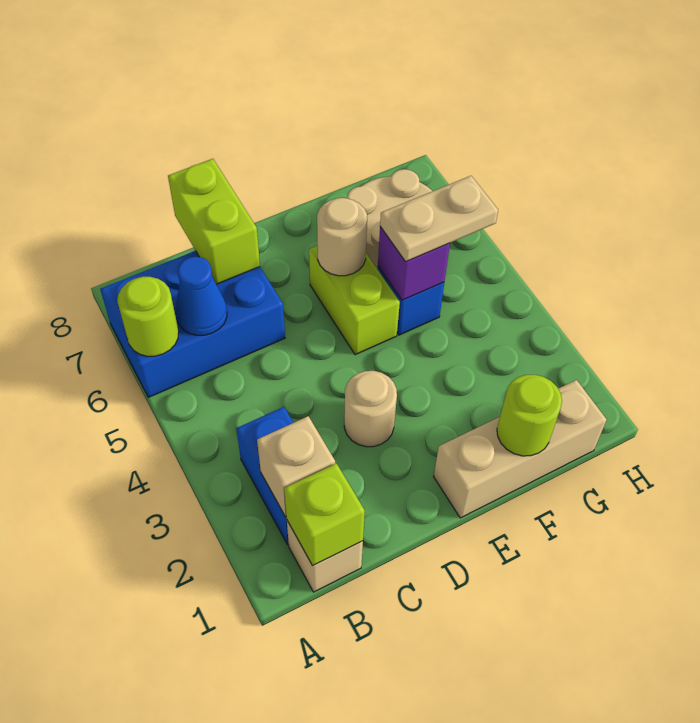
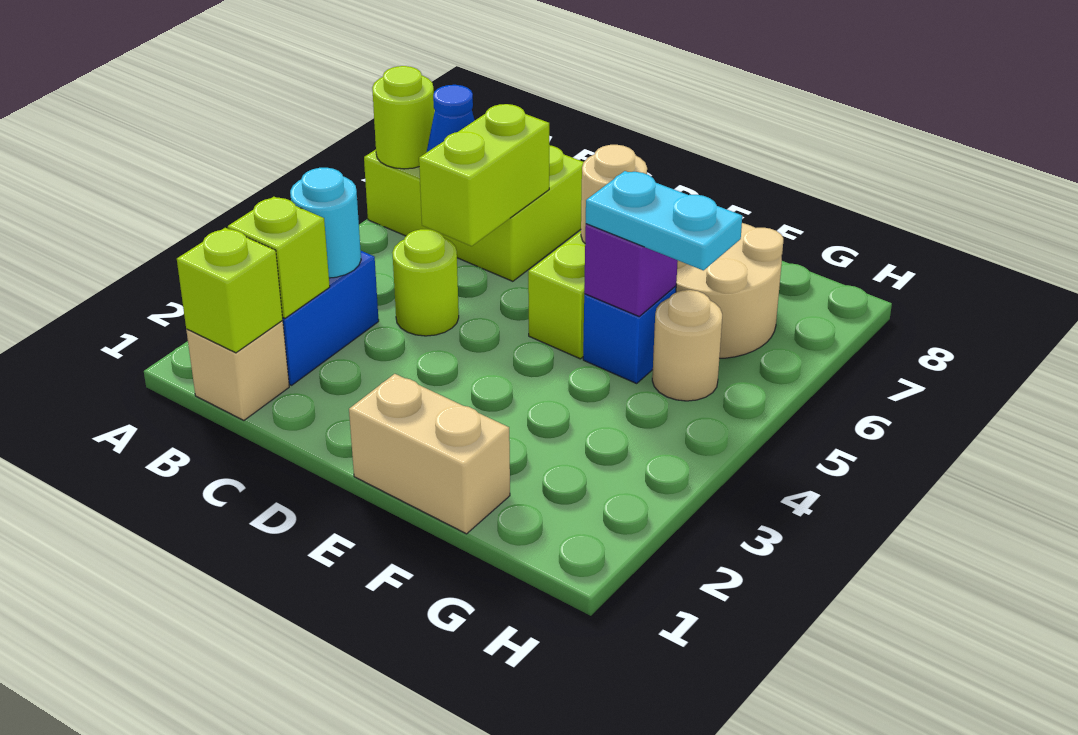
blue brick A6:C7 level 1 -> lime brick A6:C7 level 1
tan brick B2 level 2 -> lime brick B2 level 2
none -> cyan round brick B3 level 2
lime brick C7:C8 level 2 -> lime brick C5:C6 level 2
tan round brick D3 level 1 -> tan round brick G5 level 1
tan brick E1:G1 level 1 -> tan brick E1:F1 level 1
lime round brick F1 level 2 -> lime round brick C4 level 1
tan plate F5:G5 level 3 -> cyan plate F5:G5 level 3

